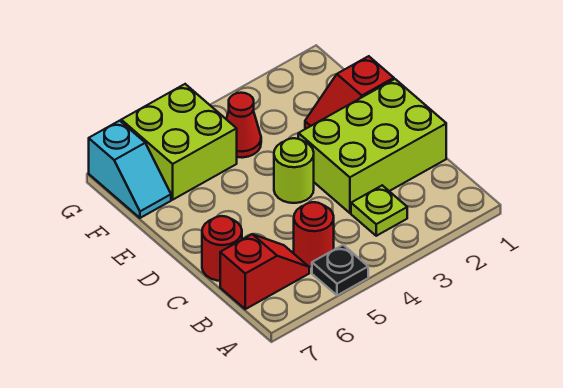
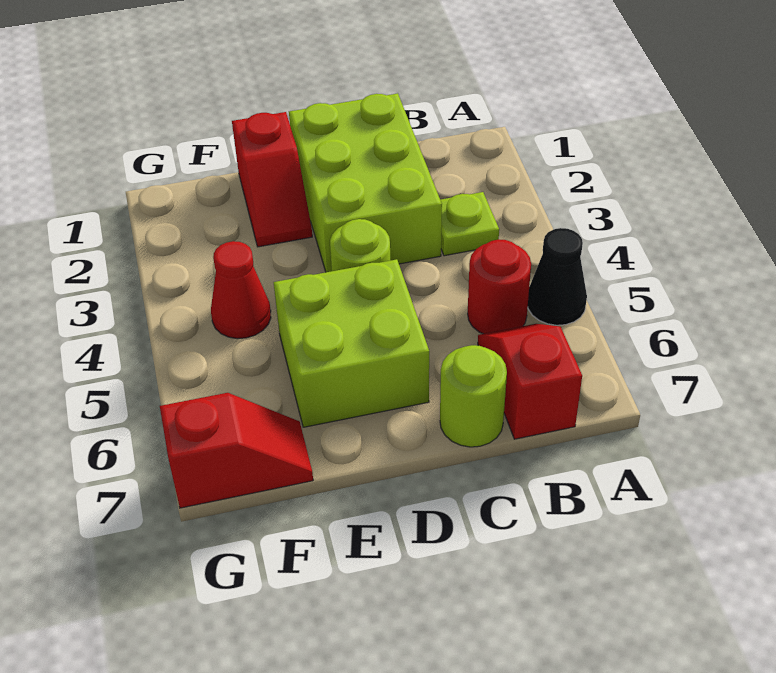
black plate A5 level 1 -> black cone A5 level 1
red round brick C7 level 1 -> lime round brick C7 level 1
lime brick F5:G6 level 1 -> lime brick D5:E6 level 1
cyan slope F7:G7 level 1 top G -> red slope F7:G7 level 1 top G

